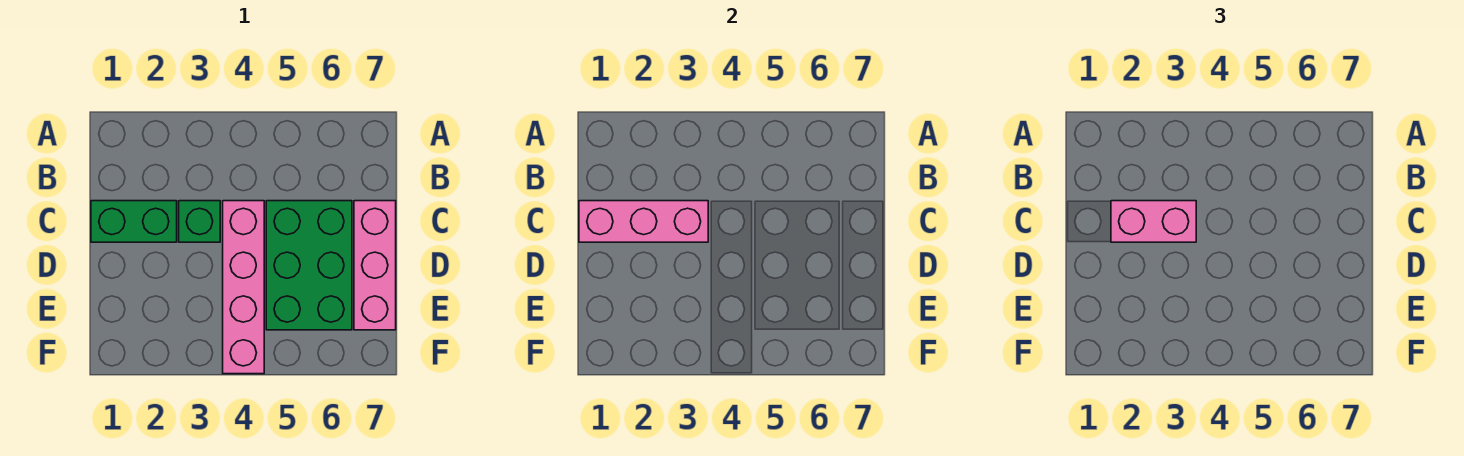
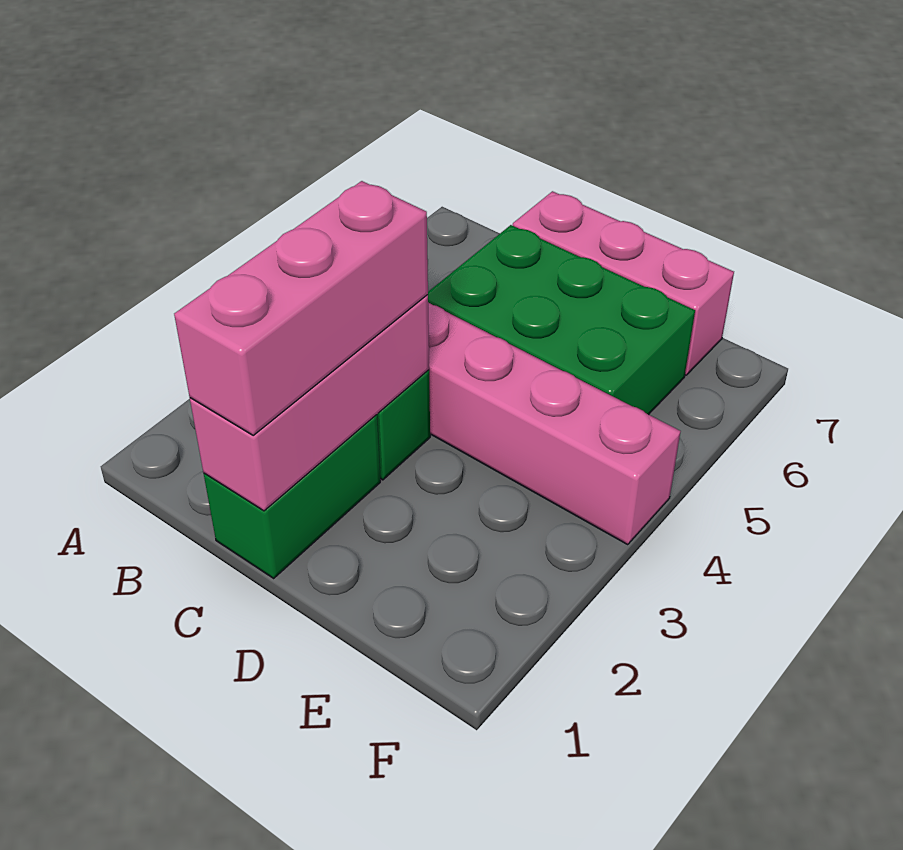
pink brick C2:C3 level 3 -> pink brick C1:C3 level 3

